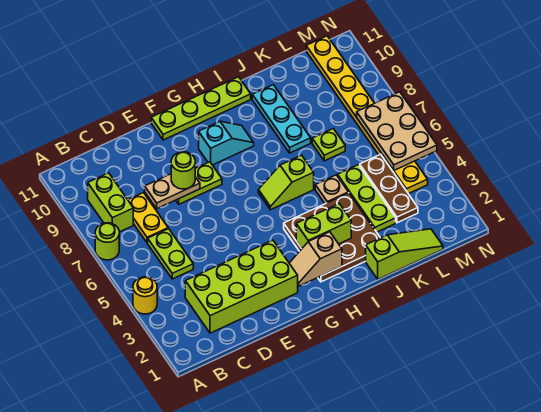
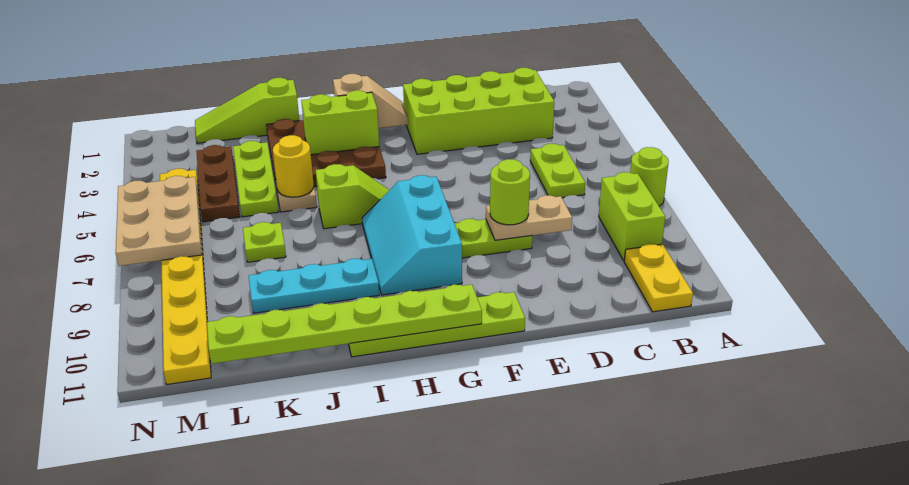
yellow round brick A4 level 1 -> yellow round brick J5 level 2
yellow plate C7:C8 level 1 -> yellow plate B10:B11 level 1
cyan slope G9:H9 level 1 top G -> cyan slope G7:H9 level 1 top G
none -> lime plate G11:L11 level 2
cyan plate J8:J10 level 1 -> cyan plate I9:K9 level 1

